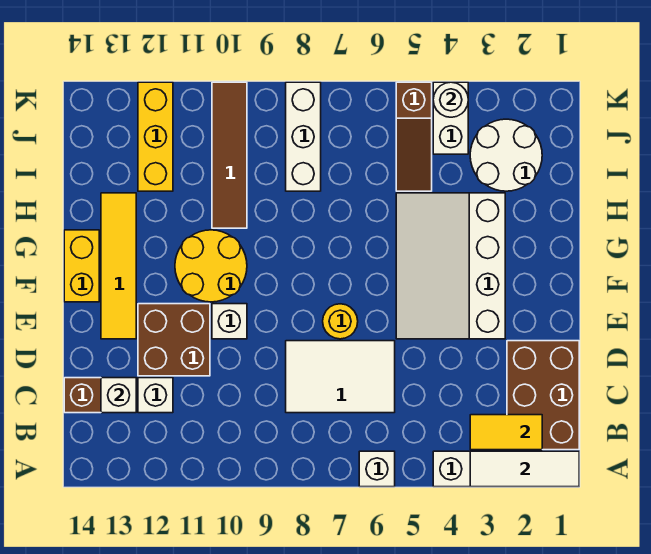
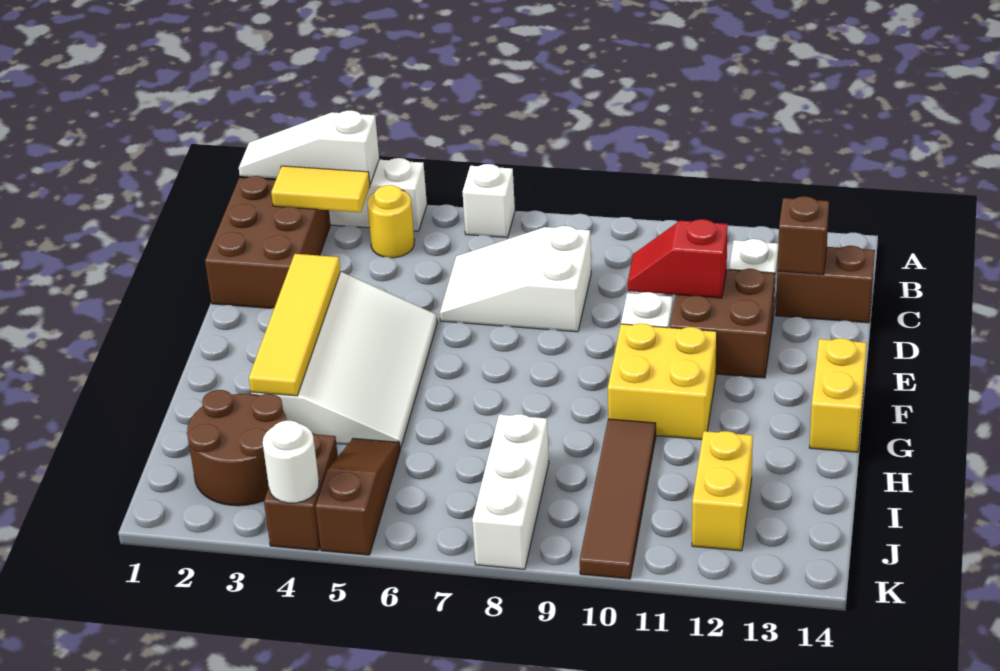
white tile A1:A3 level 2 -> white slope A1:A3 level 2 top 3
white tile C6:D8 level 1 -> white slope C6:D8 level 1 top 8
white brick C13 level 2 -> brown brick C13 level 2
none -> red slope D10:D11 level 2 top 11
yellow round brick E7 level 1 -> yellow round brick B4 level 1
yellow tile E13:H13 level 1 -> yellow tile E3:H3 level 2
yellow round brick F10:G11 level 1 -> yellow brick F10:G11 level 1
white round brick I2:J3 level 1 -> brown round brick I2:J3 level 1
yellow brick I12:K12 level 1 -> yellow brick I12:J12 level 1
white brick J4:K4 level 1 -> brown brick J4:K4 level 1

